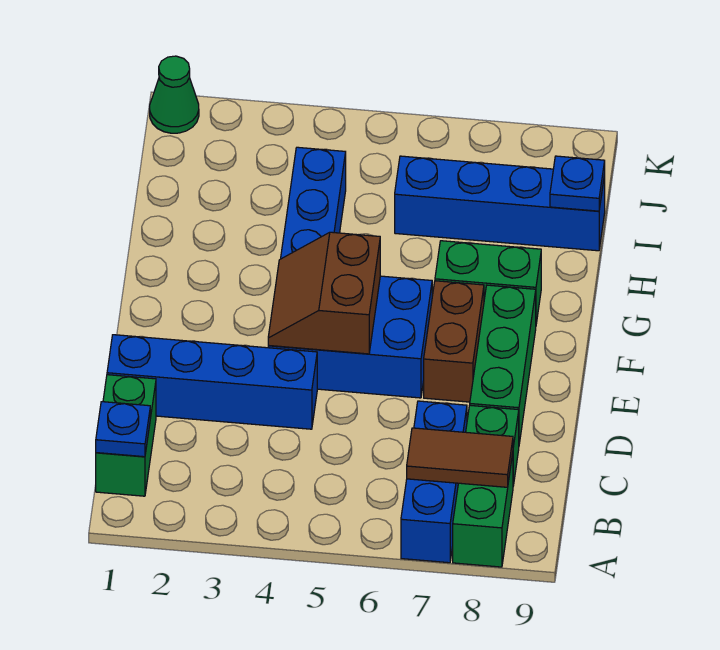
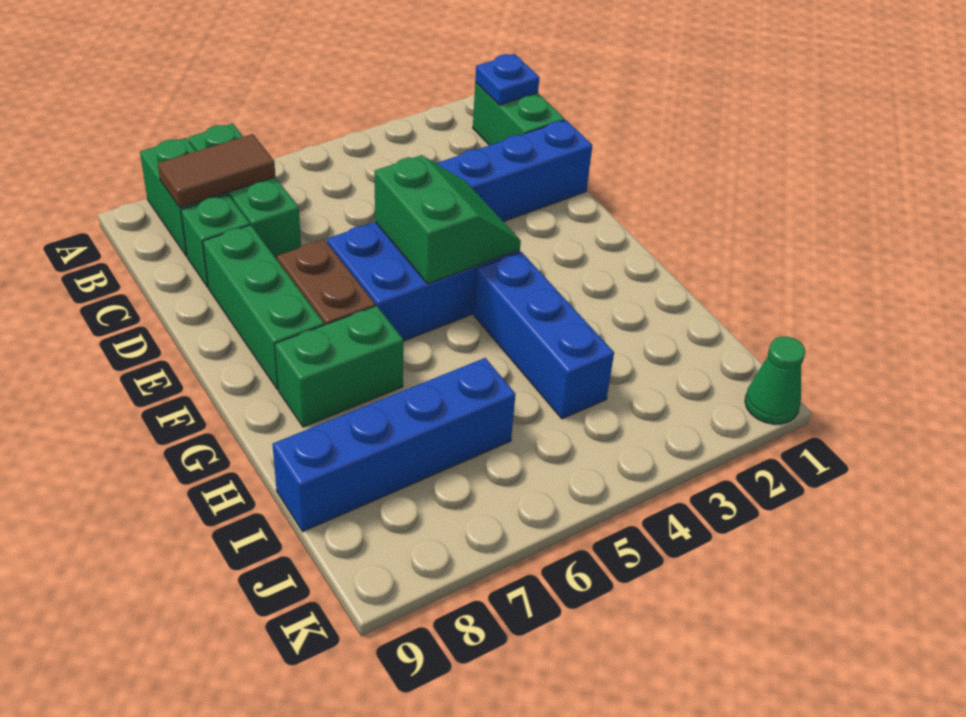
blue brick A7:C7 level 1 -> green brick A7:C7 level 1
brown slope E4:F5 level 2 top 5 -> green slope E4:F5 level 2 top 5
blue plate I9 level 2 -> none

